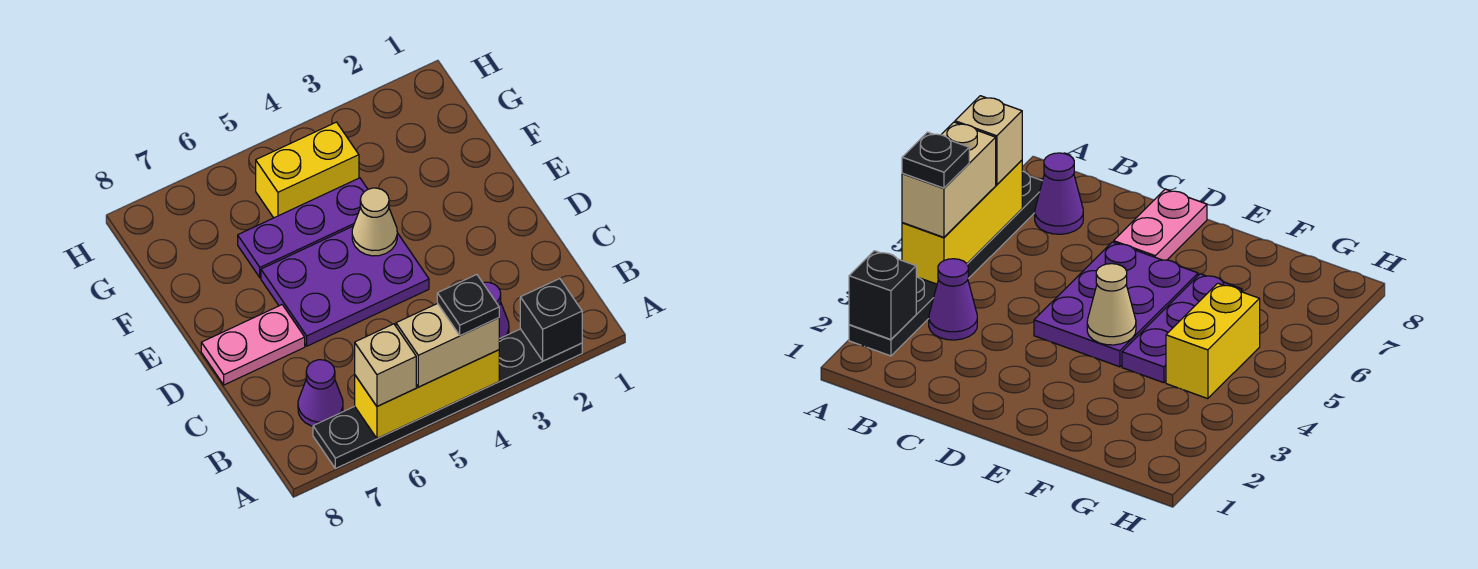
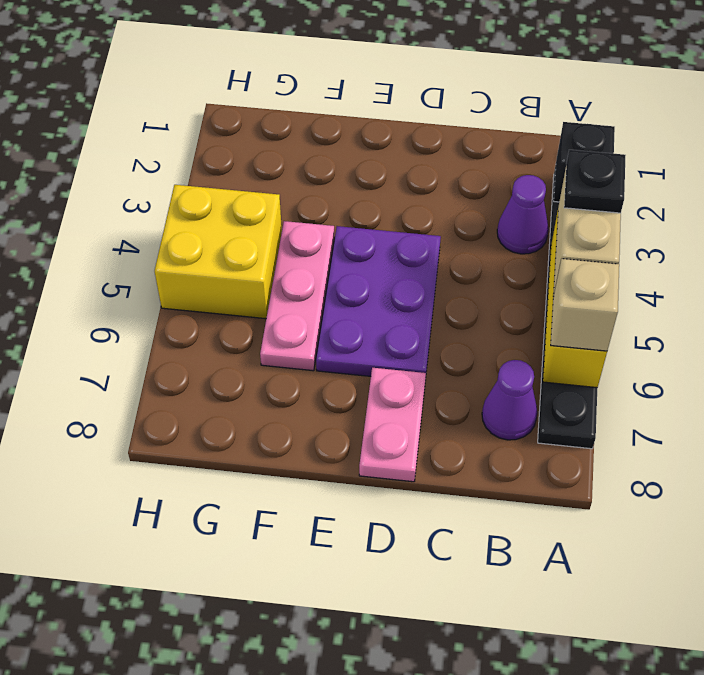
tan cone E4 level 2 -> none
purple plate F4:F6 level 1 -> pink plate F4:F6 level 1
yellow brick G4:G5 level 1 -> yellow brick G4:H5 level 1

